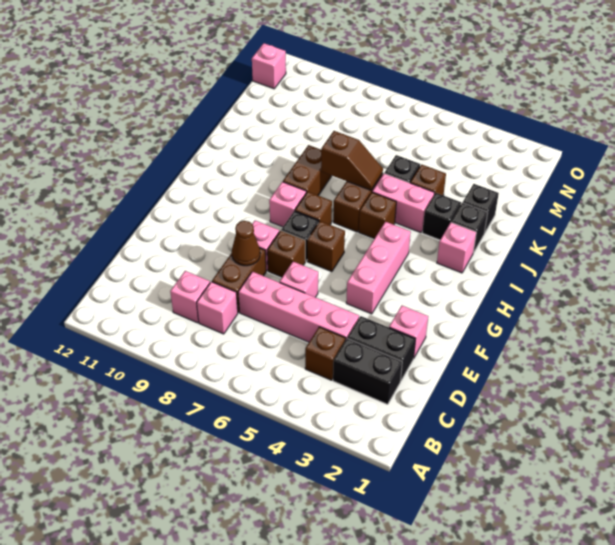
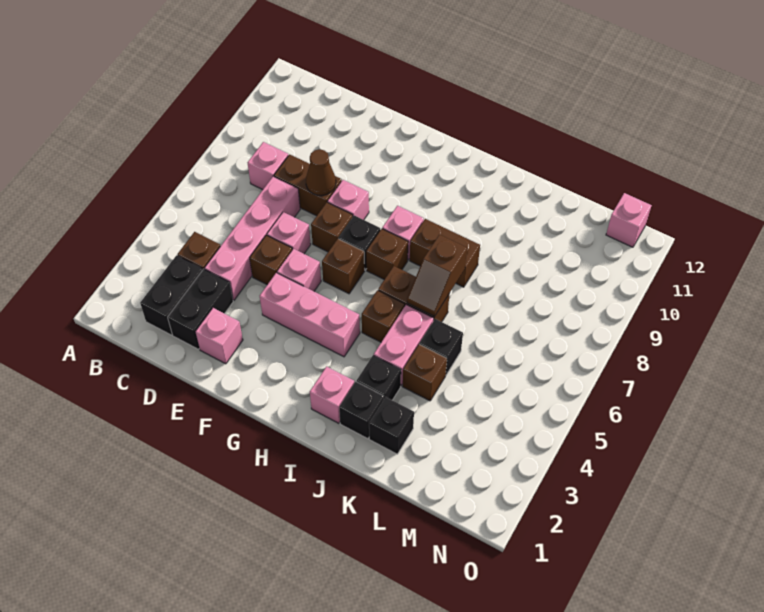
pink brick C9 level 1 -> pink brick F5 level 1
none -> brown brick E5 level 1

